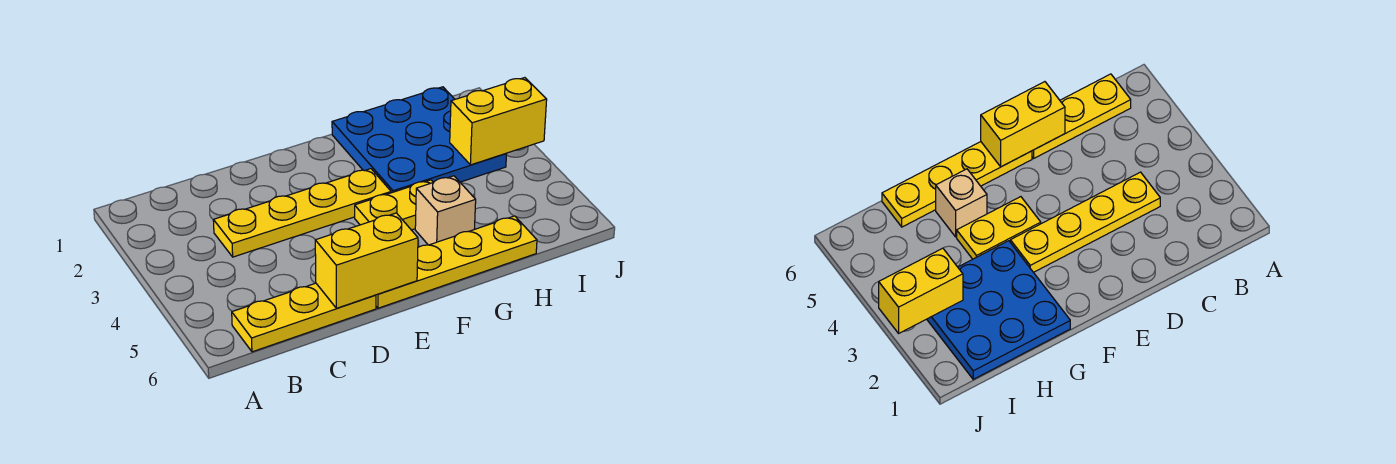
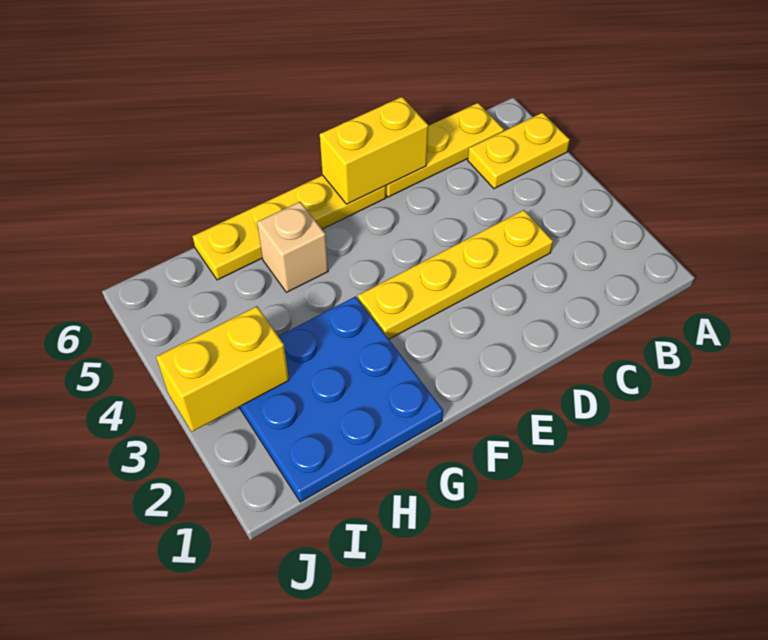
yellow plate F4:G4 level 1 -> yellow plate A5:B5 level 1

